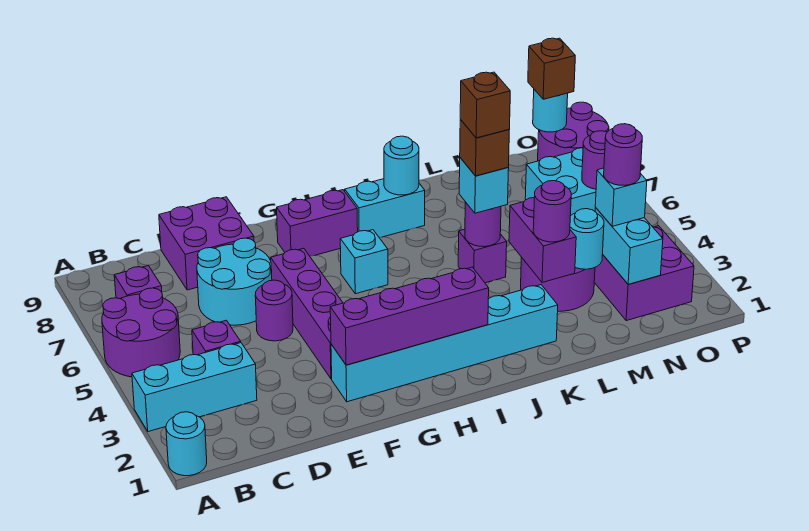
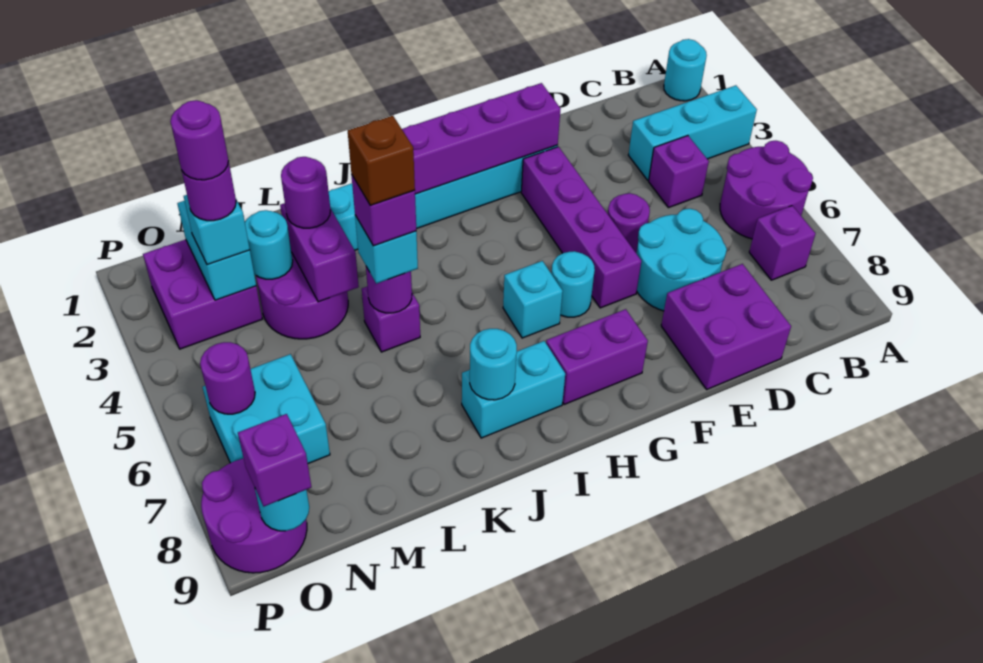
none -> cyan round brick G6 level 1
brown brick K5 level 4 -> purple brick K5 level 4
none -> purple round brick N3 level 5
brown brick O9 level 3 -> purple brick O9 level 3

